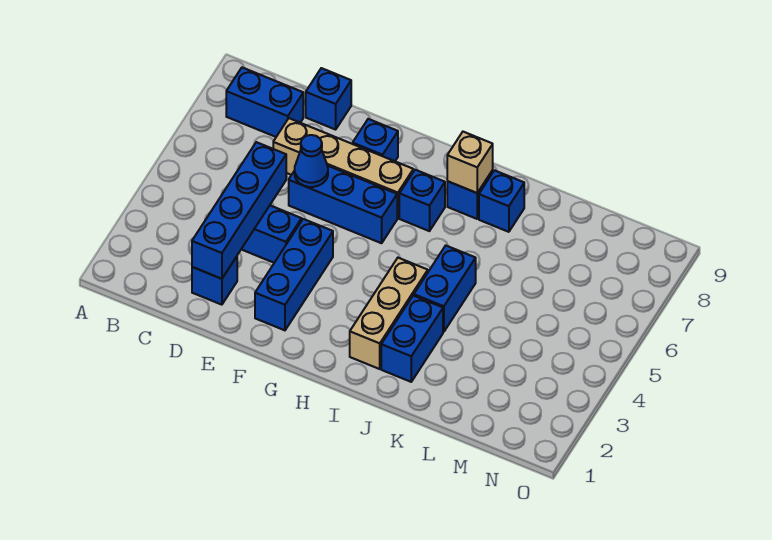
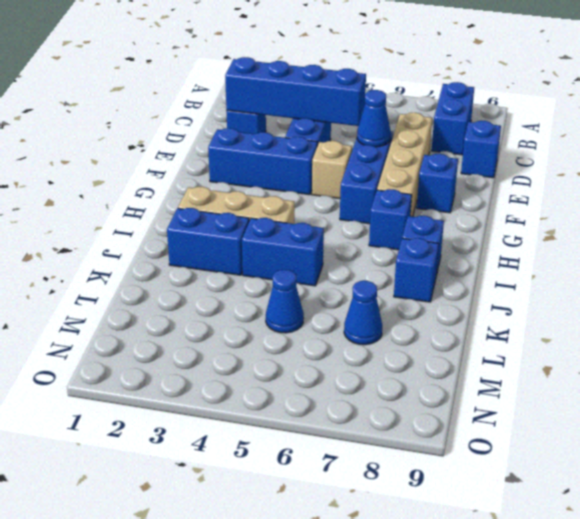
tan brick I8 level 2 -> tan brick F5 level 1
none -> blue cone L5 level 1
none -> blue cone L7 level 1

